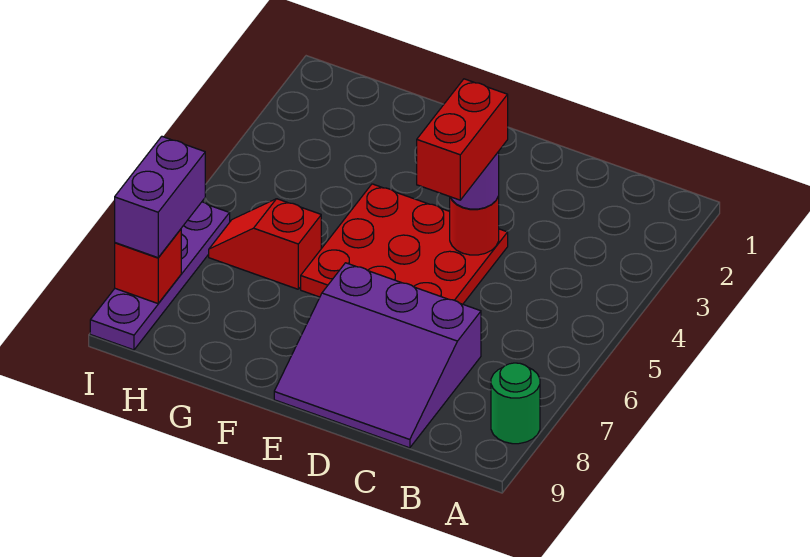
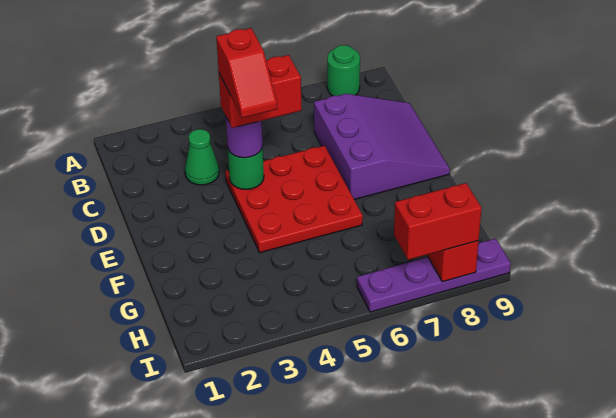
none -> green cone C3 level 1
red round brick D4 level 2 -> green round brick D4 level 2
red slope G6:H6 level 1 top G -> red slope D4:E4 level 5 top D
purple brick I7:I8 level 3 -> red brick I7:I8 level 3

